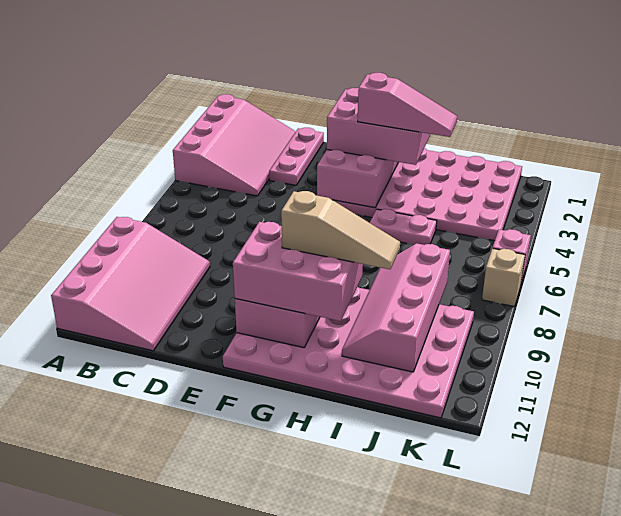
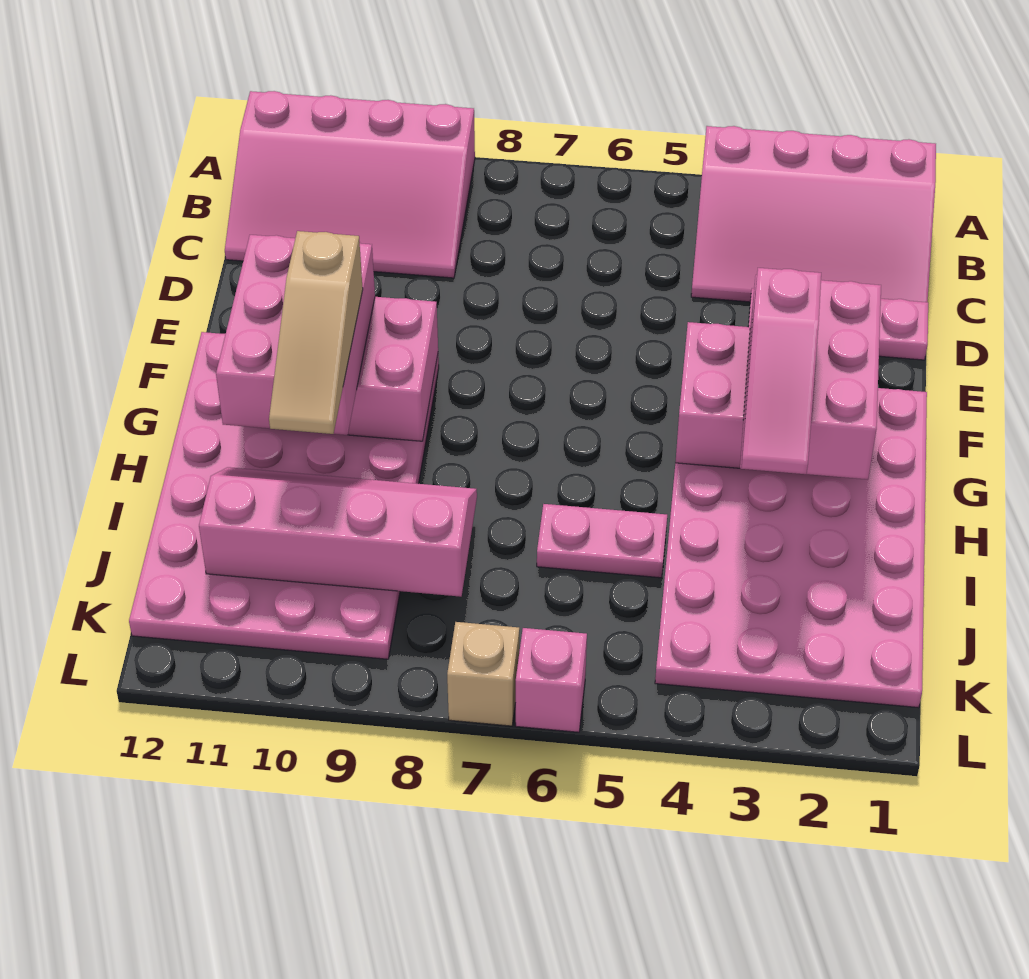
pink plate H5:I5 level 1 -> pink plate I5:I6 level 1

